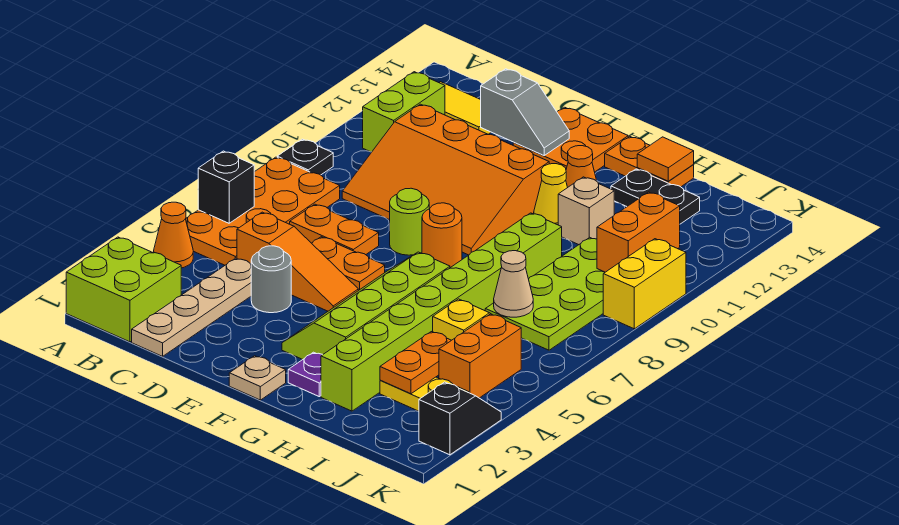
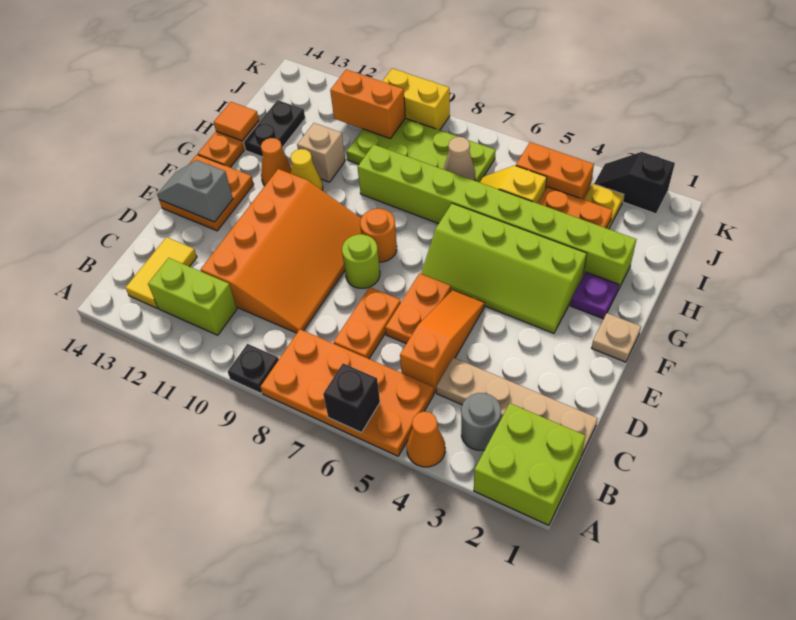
grey round brick D4 level 1 -> grey round brick B3 level 1
grey slope D13:E13 level 2 top D -> grey slope E13:E14 level 2 top 13

